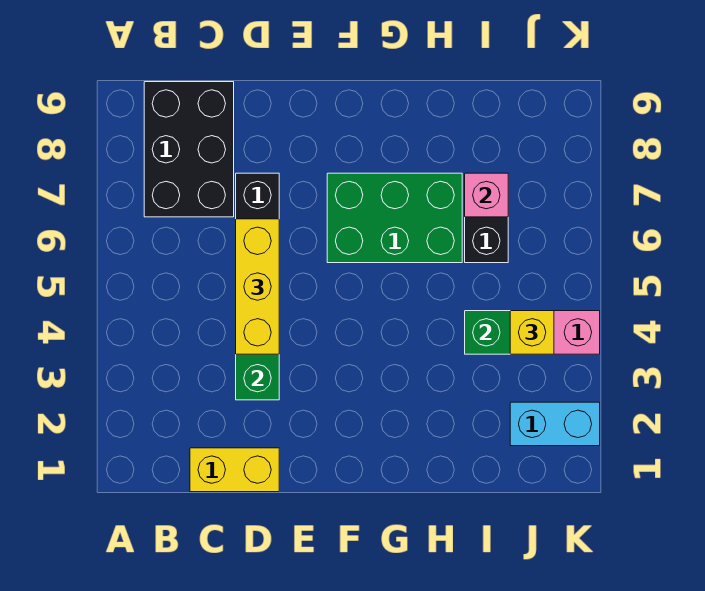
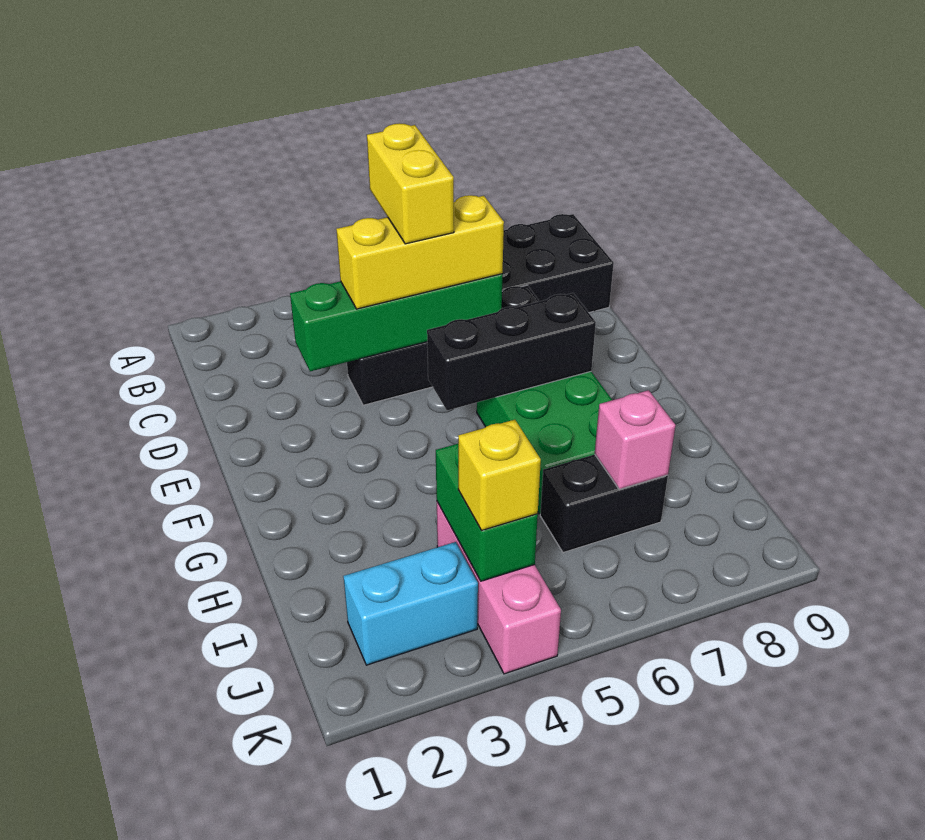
yellow brick C1:D1 level 1 -> yellow brick C5:D5 level 4
none -> black brick F5:F7 level 2
cyan brick J2:K2 level 1 -> cyan brick J2:J3 level 1

